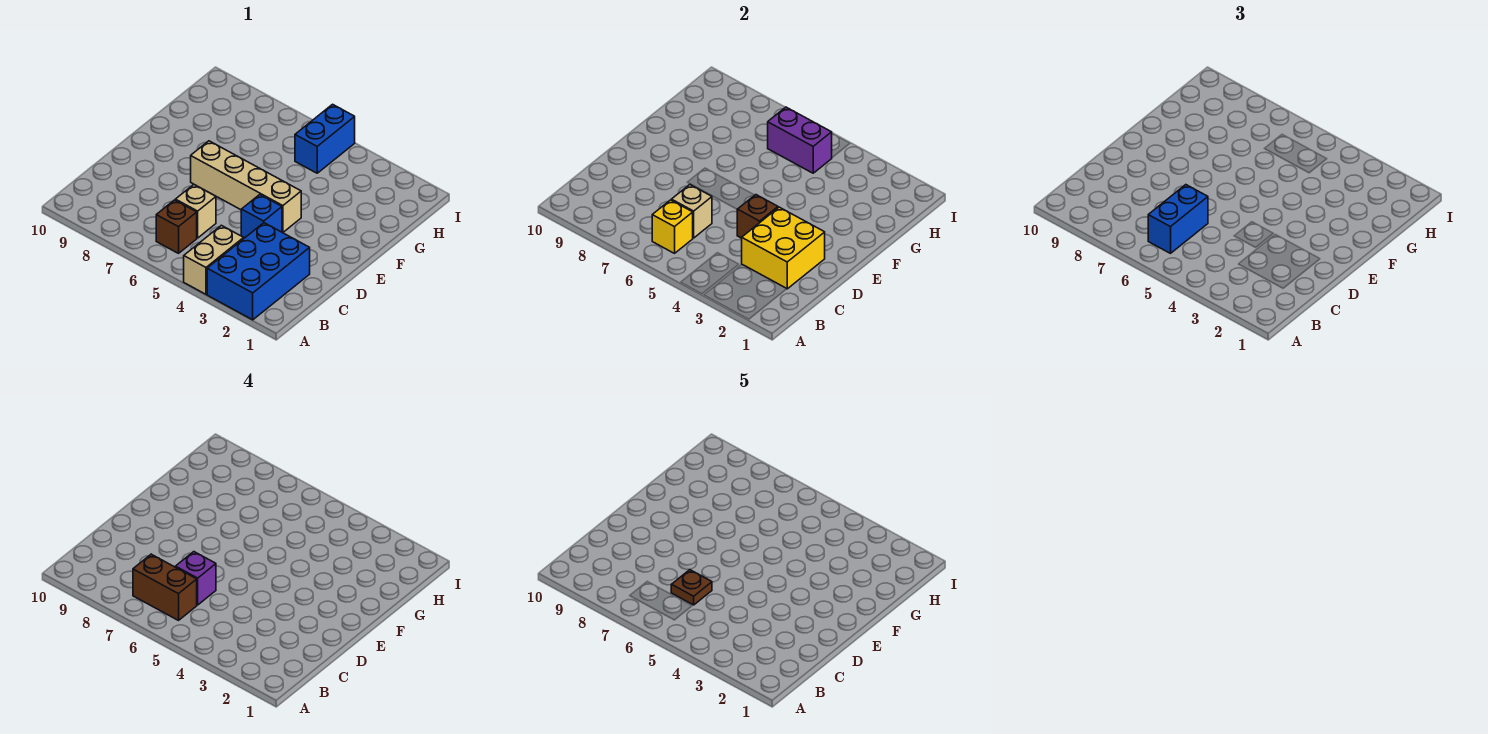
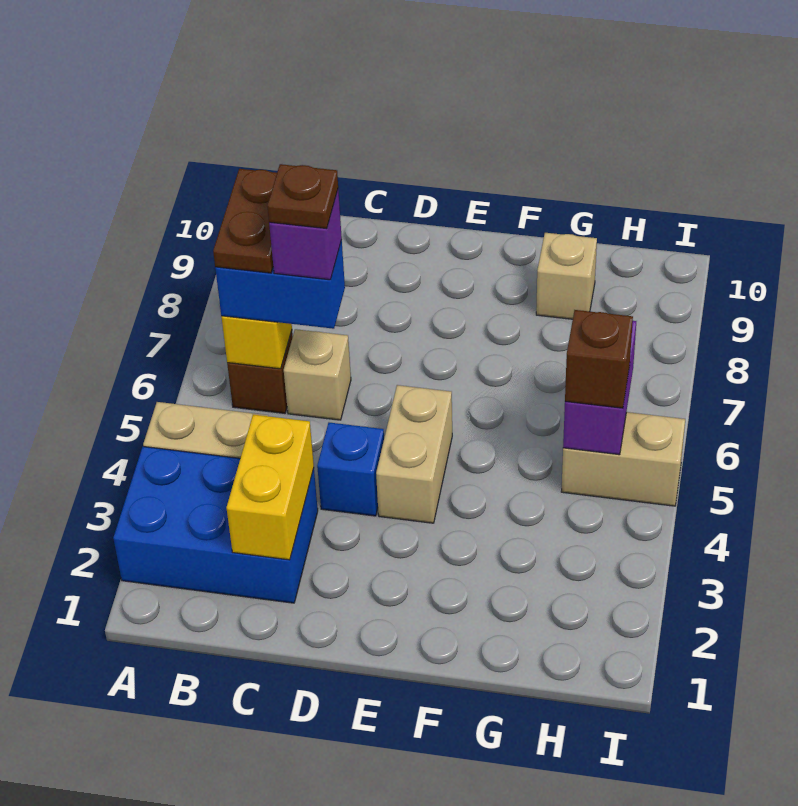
brown brick B6:B7 level 4 -> brown plate B6:B7 level 4
yellow brick C2:D3 level 2 -> yellow brick C2:C3 level 2
tan brick C6 level 2 -> tan brick G9 level 1
brown brick D4 level 2 -> brown brick H5 level 3
tan brick E4:E7 level 1 -> tan brick E4:E5 level 1
blue brick H5:I5 level 1 -> tan brick H5:I5 level 1

